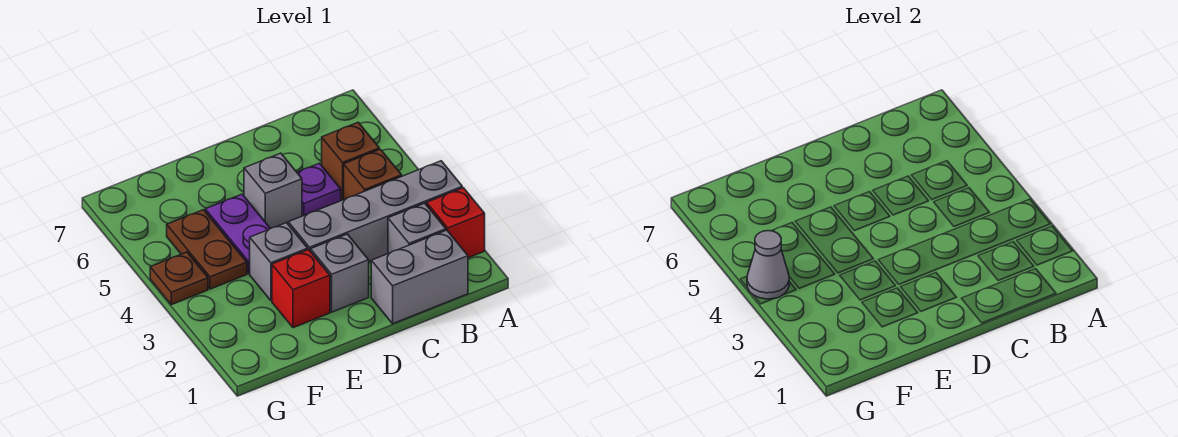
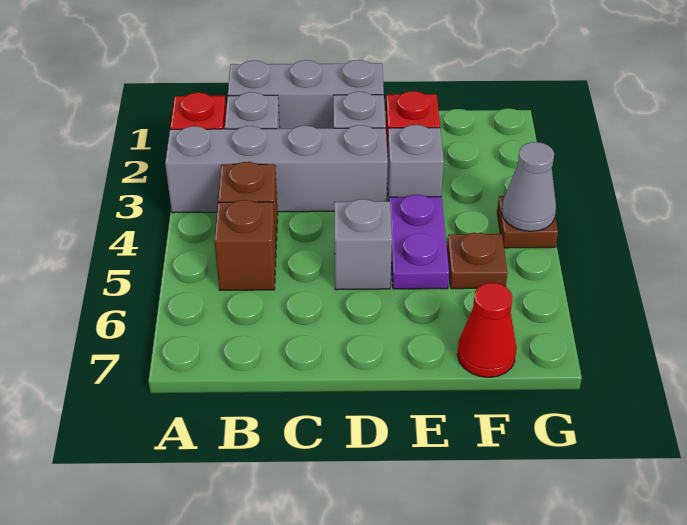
grey brick B1:C1 level 1 -> grey brick B1:D1 level 1
purple plate C5 level 1 -> none
brown plate F4:F5 level 1 -> brown plate F5 level 1
none -> red cone F7 level 1

